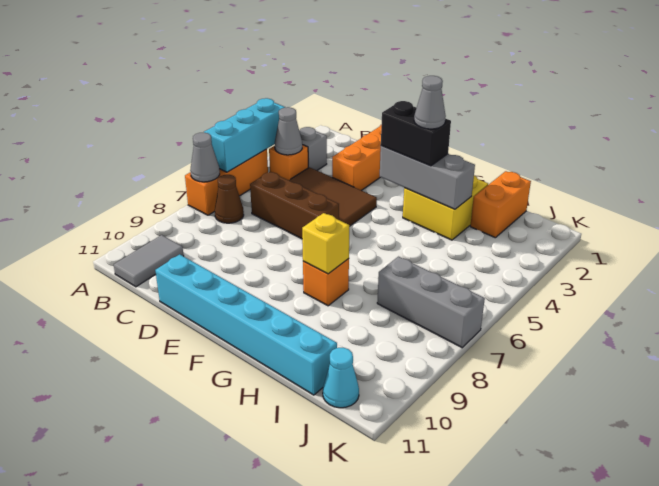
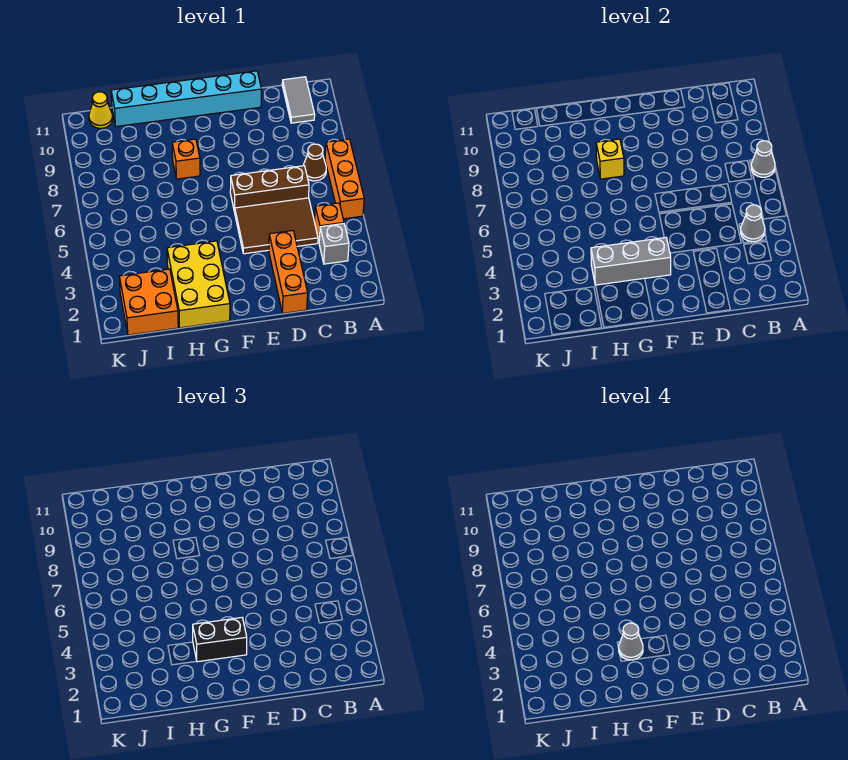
cyan brick A4:A6 level 2 -> none
yellow brick G2:H3 level 1 -> yellow brick G1:H3 level 1
orange brick I1:I2 level 1 -> orange brick I1:J2 level 1
grey brick I7:K7 level 1 -> none
cyan cone J11 level 1 -> yellow cone J11 level 1

